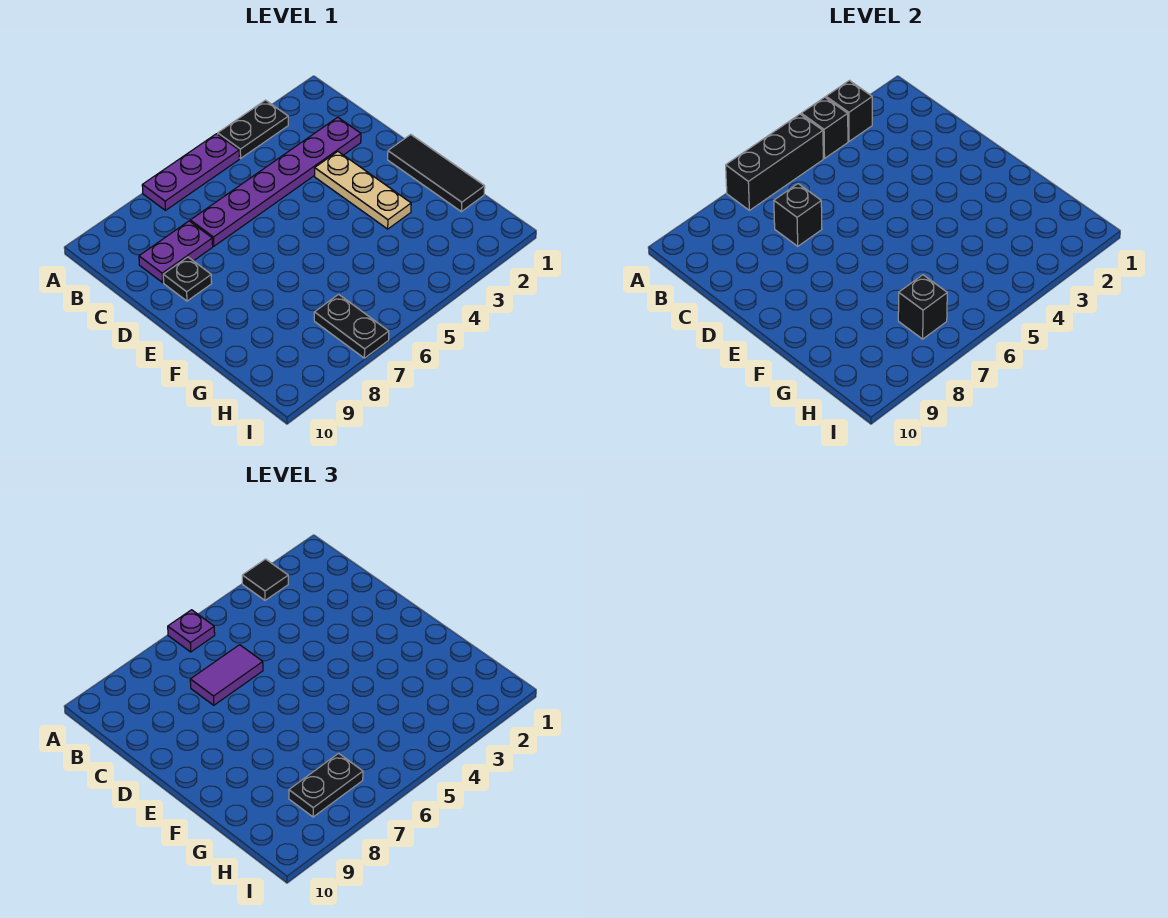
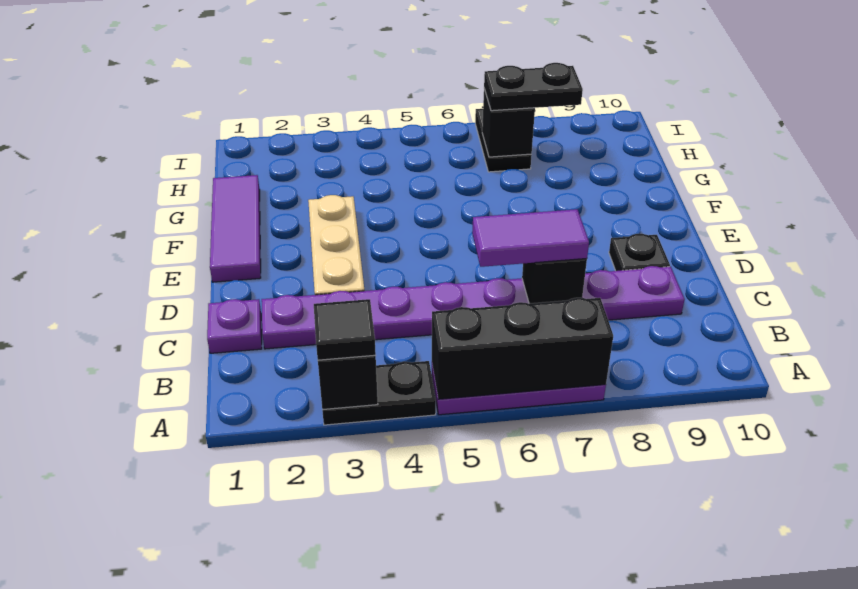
black brick A4 level 2 -> none
purple plate A6 level 3 -> purple plate C1 level 1
black tile E1:G1 level 1 -> purple tile E1:G1 level 1

